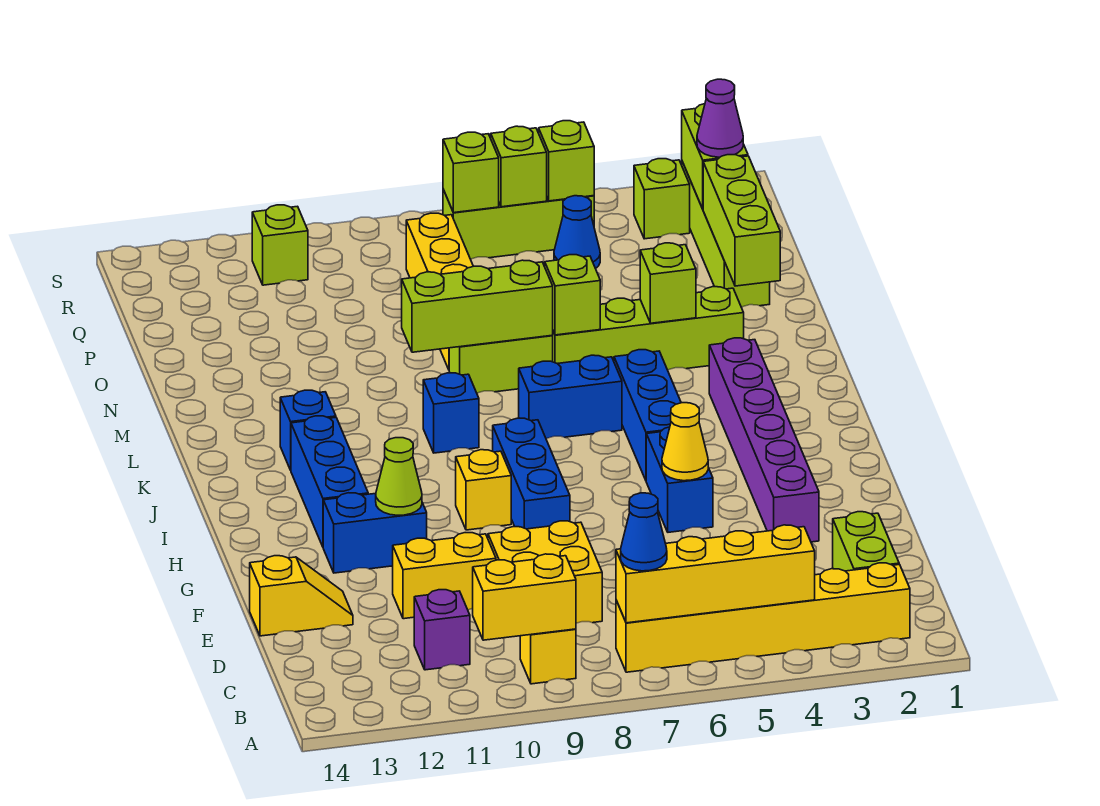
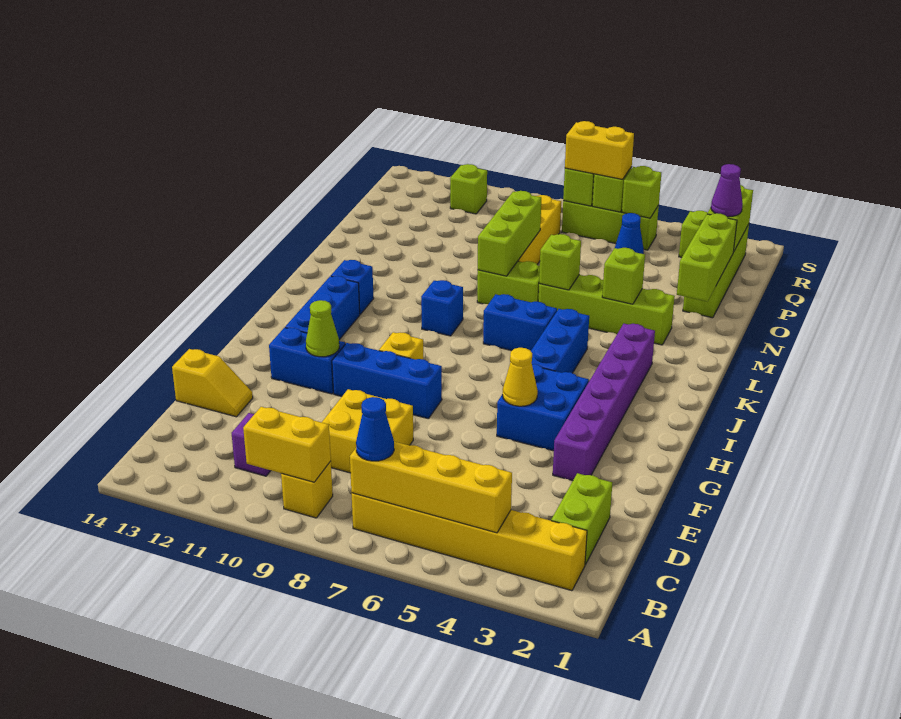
yellow brick E10:E11 level 1 -> yellow brick R6:R7 level 3
blue brick G5:H5 level 1 -> blue brick G4:H5 level 1
blue brick G8:I8 level 1 -> blue brick G8:G10 level 1
lime brick M7:M9 level 2 -> lime brick M8:O8 level 2

